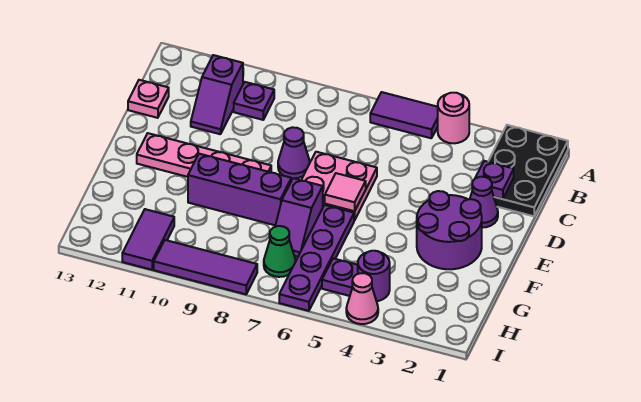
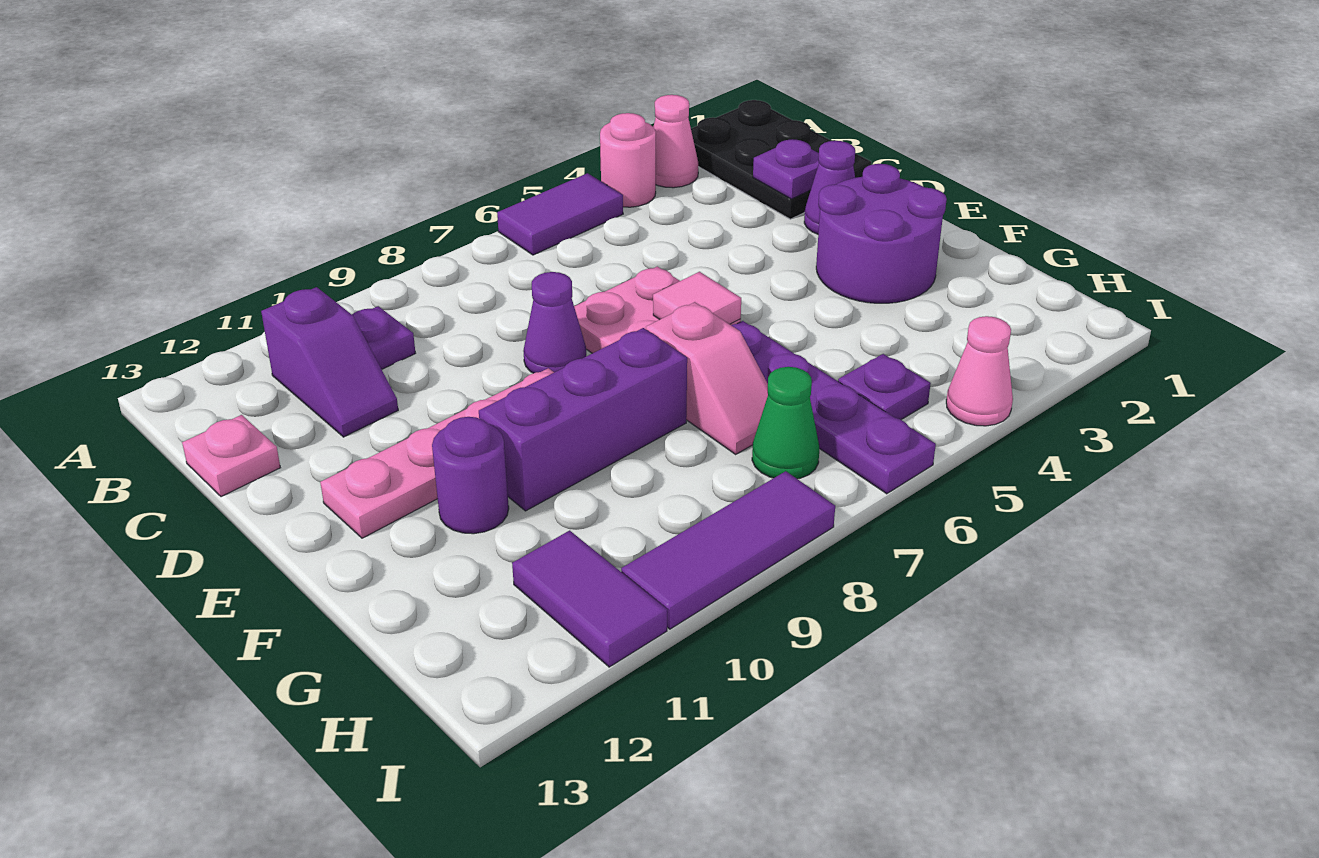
none -> pink cone A3 level 1
purple slope F7:G7 level 1 top F -> pink slope F7:G7 level 1 top F
purple round brick H4 level 1 -> purple round brick F11 level 1

